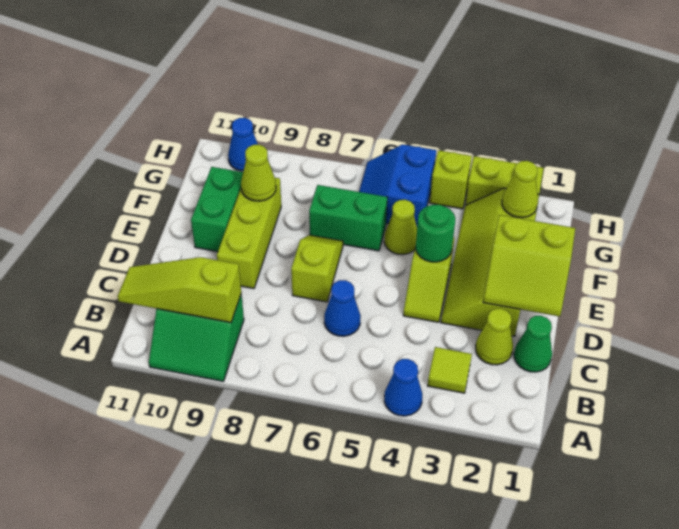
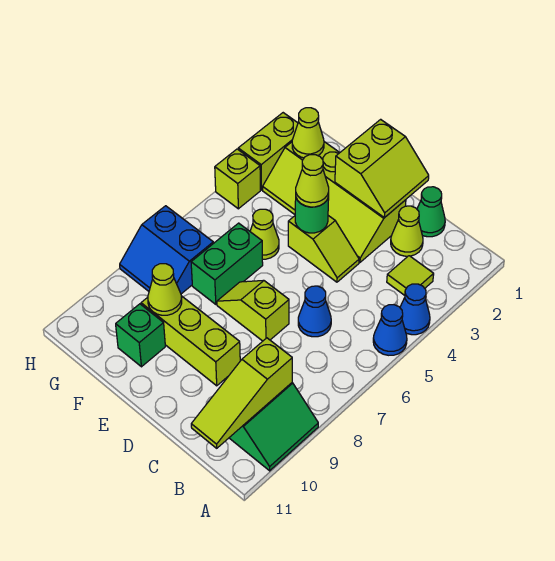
none -> lime cone E4 level 3
green brick E10:F10 level 1 -> green brick F10 level 1
blue slope G5:H6 level 1 top 5 -> blue slope G7:H8 level 1 top 7
blue cone H10 level 1 -> blue cone A5 level 1

